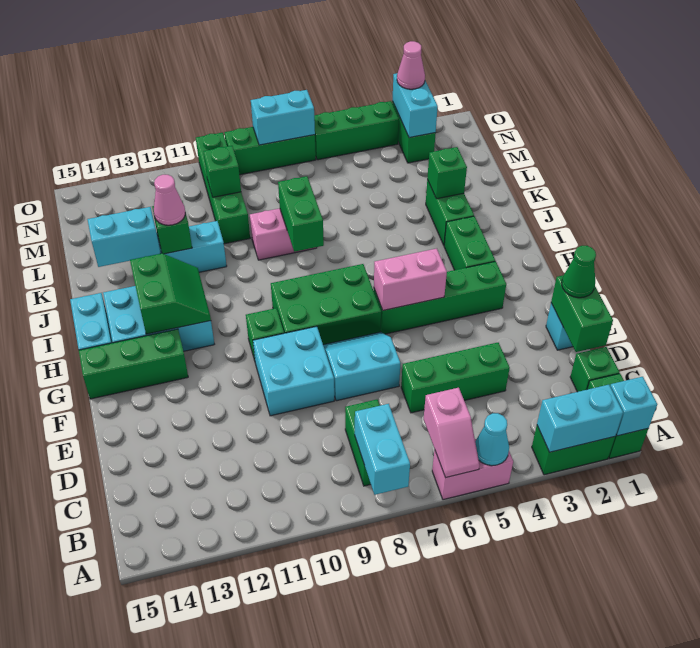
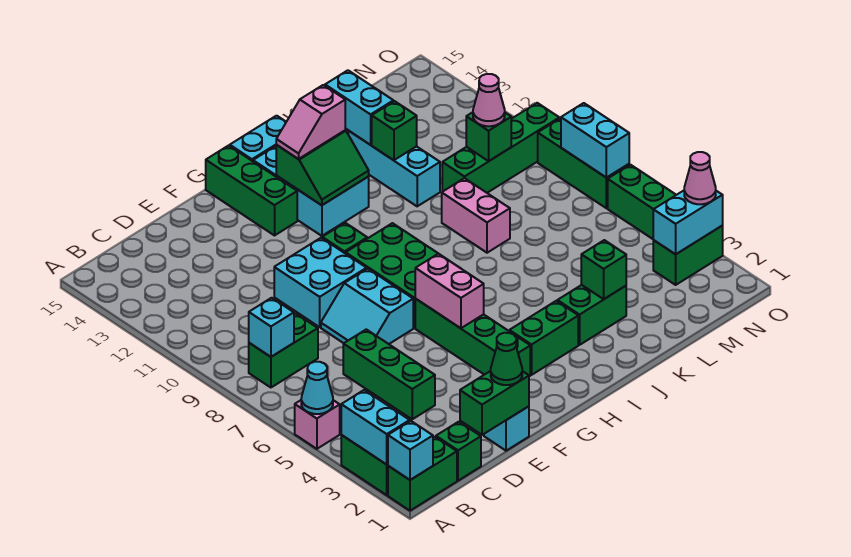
pink brick A5:A6 level 1 -> pink brick A5 level 1
pink slope A6:B6 level 2 top B -> pink slope H13:I13 level 3 top I
cyan brick A8:B8 level 2 -> cyan brick B8 level 2
cyan slope E7:F8 level 1 top E -> cyan slope E7:F8 level 1 top F
green brick J8:K8 level 2 -> none
pink cone K12 level 3 -> pink cone M10 level 3

